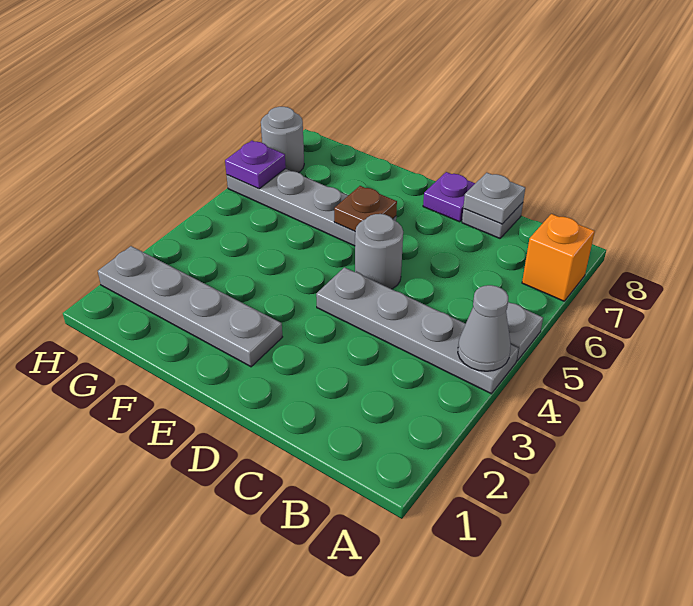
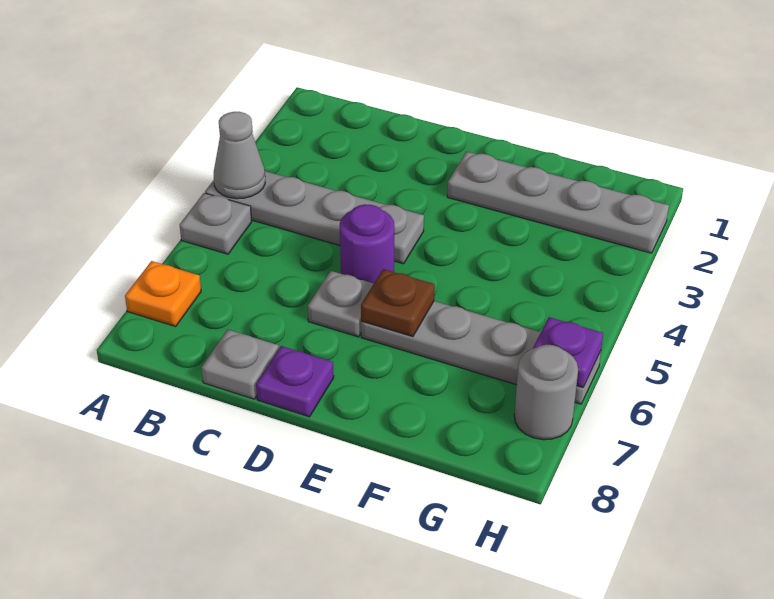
orange brick A7 level 1 -> orange plate A7 level 1
grey plate C8 level 2 -> grey plate D6 level 1
grey round brick D5 level 1 -> purple round brick D5 level 1

